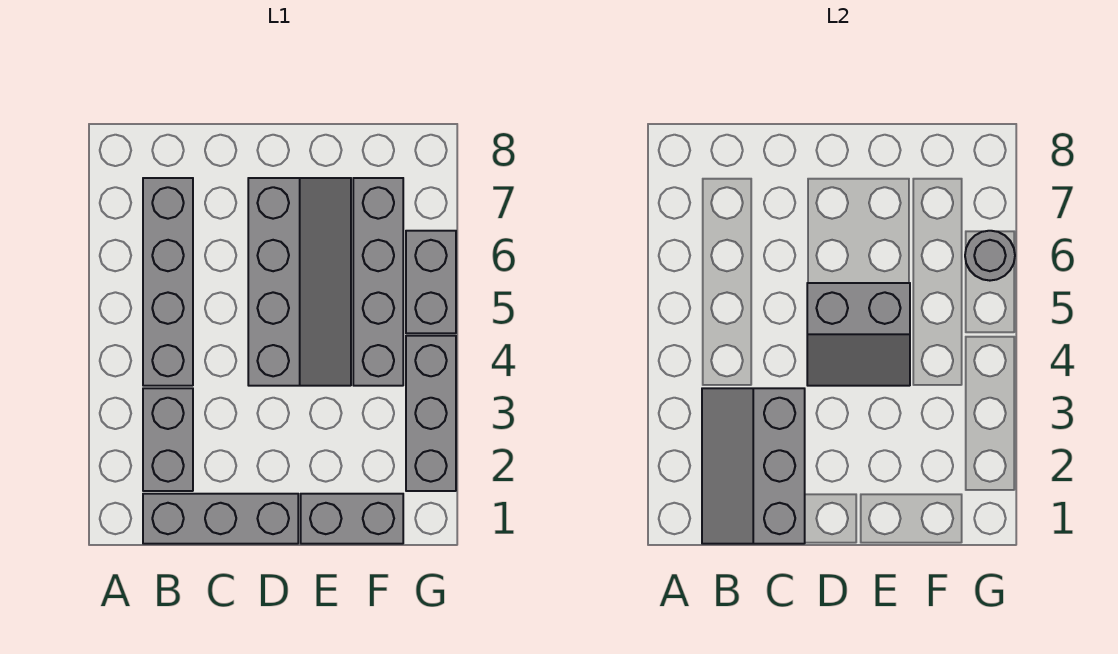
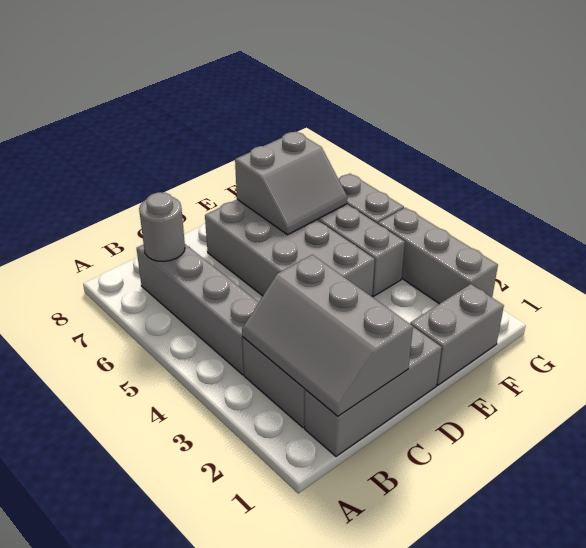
grey slope D4:E7 level 1 top D -> grey brick D4:E7 level 1
grey slope D4:E5 level 2 top 5 -> grey slope E6:F7 level 2 top 7
grey round brick G6 level 2 -> grey round brick B7 level 2

